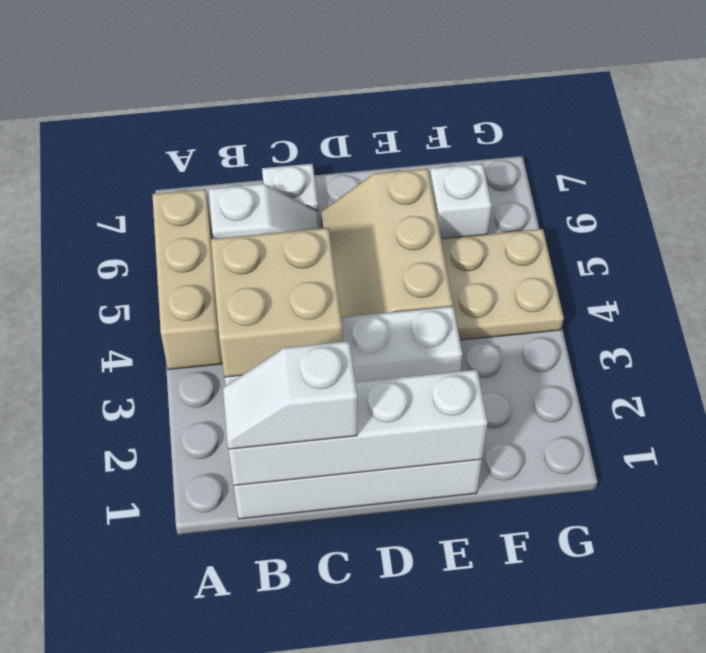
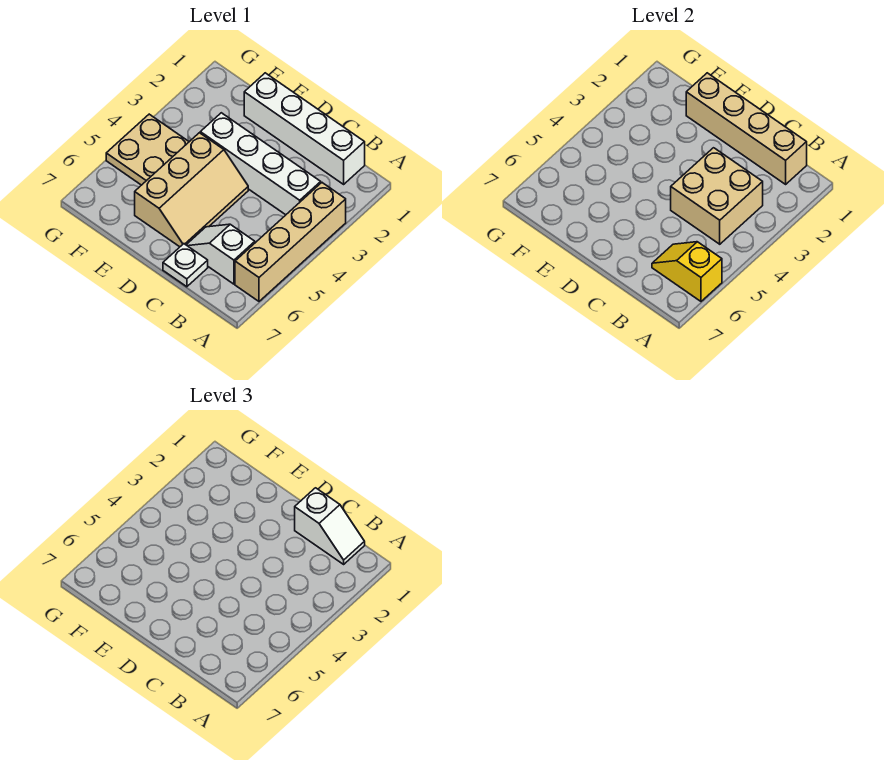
tan brick A4:A6 level 1 -> tan brick A3:A6 level 1
none -> yellow slope A6:B6 level 2 top A
white brick B1:E1 level 2 -> tan brick B1:E1 level 2
white brick F6 level 1 -> none

